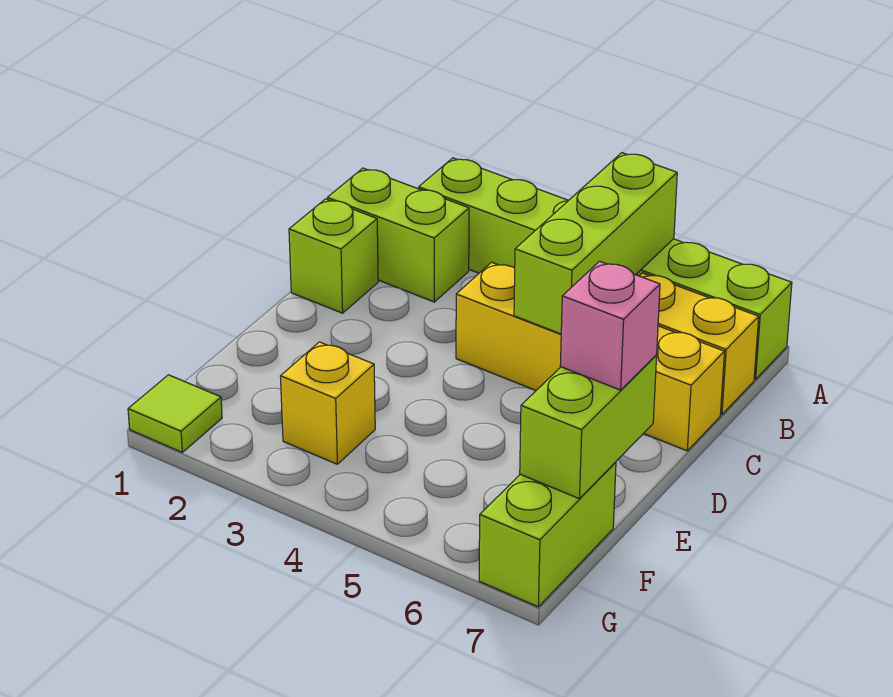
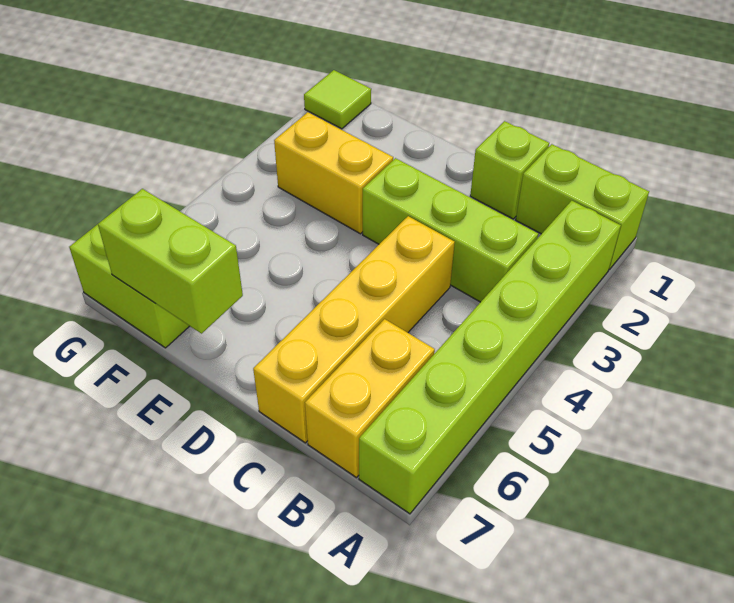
lime brick A5:C5 level 2 -> lime brick B3:D3 level 1
lime brick B1:B2 level 1 -> lime brick A1:B1 level 1
pink brick E7 level 3 -> none
yellow brick F3 level 1 -> yellow brick E3:F3 level 1

